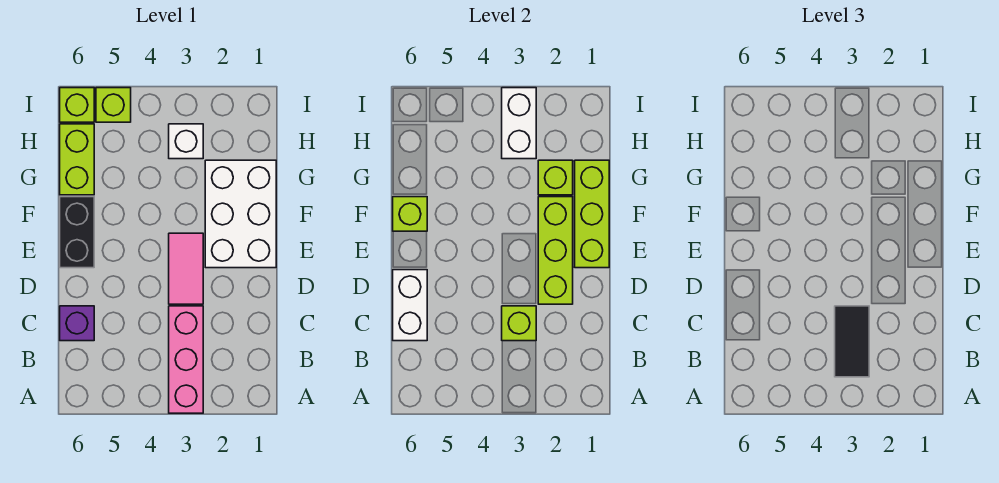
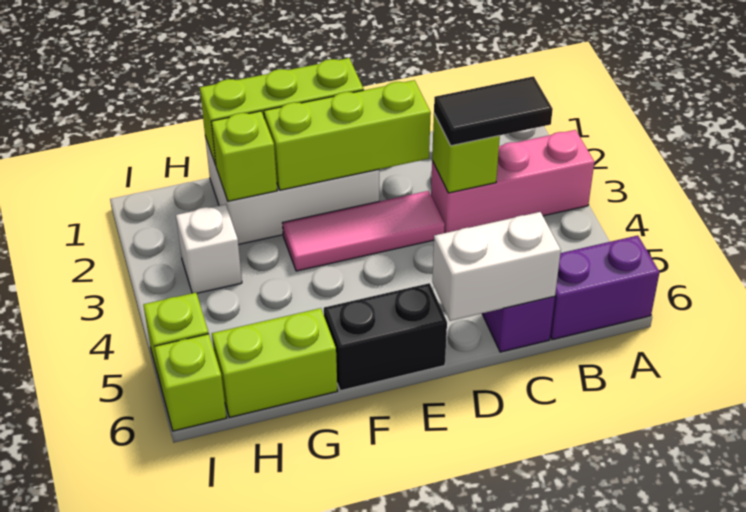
none -> purple brick A6:B6 level 1
pink tile D3:E3 level 1 -> pink tile D3:F3 level 1
lime brick F6 level 2 -> none
white brick H3:I3 level 2 -> none

